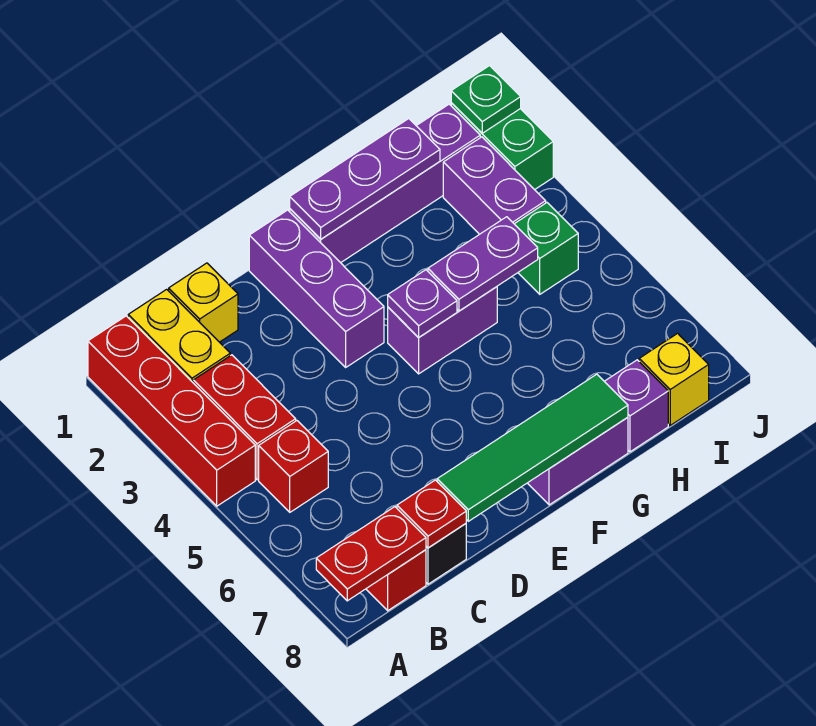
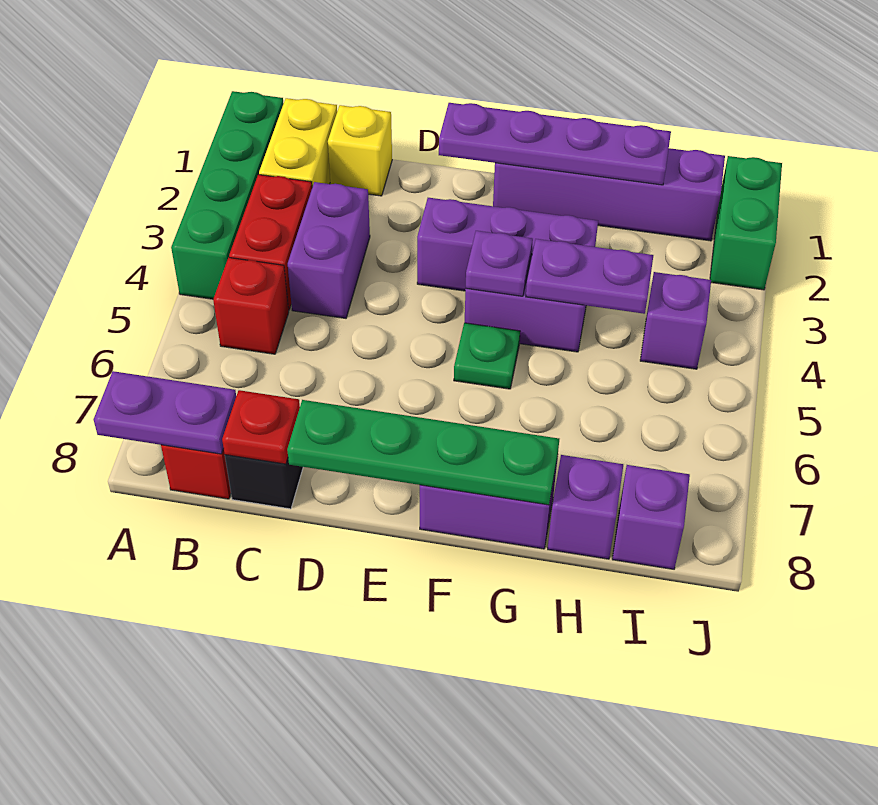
red brick A1:A4 level 1 -> green brick A1:A4 level 1
red plate A8:B8 level 2 -> purple plate A8:B8 level 2
green tile D8:G8 level 2 -> green plate D8:G8 level 2
purple brick E1:E3 level 1 -> purple brick E3:G3 level 1
purple plate F1:H1 level 2 -> purple plate E1:H1 level 2
purple brick I2:I3 level 1 -> purple brick C3:C4 level 1
green brick I4 level 1 -> purple brick I4 level 1
yellow brick I8 level 1 -> purple brick I8 level 1
green plate J1 level 2 -> green plate F5 level 1

